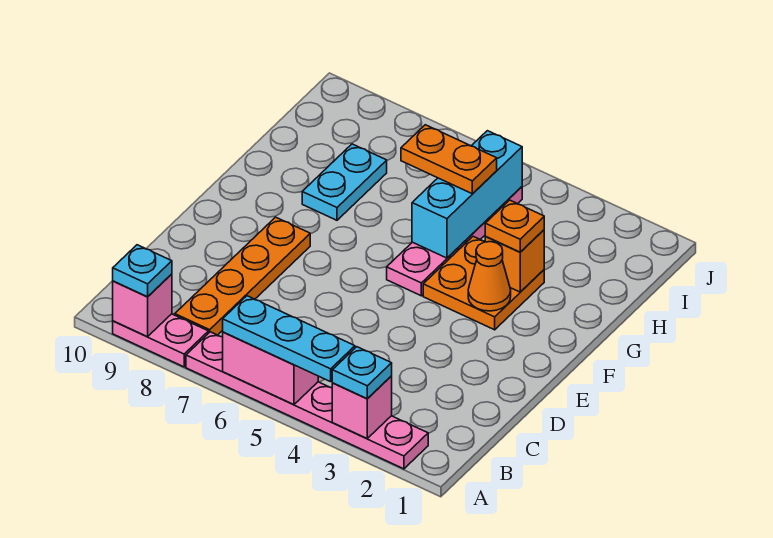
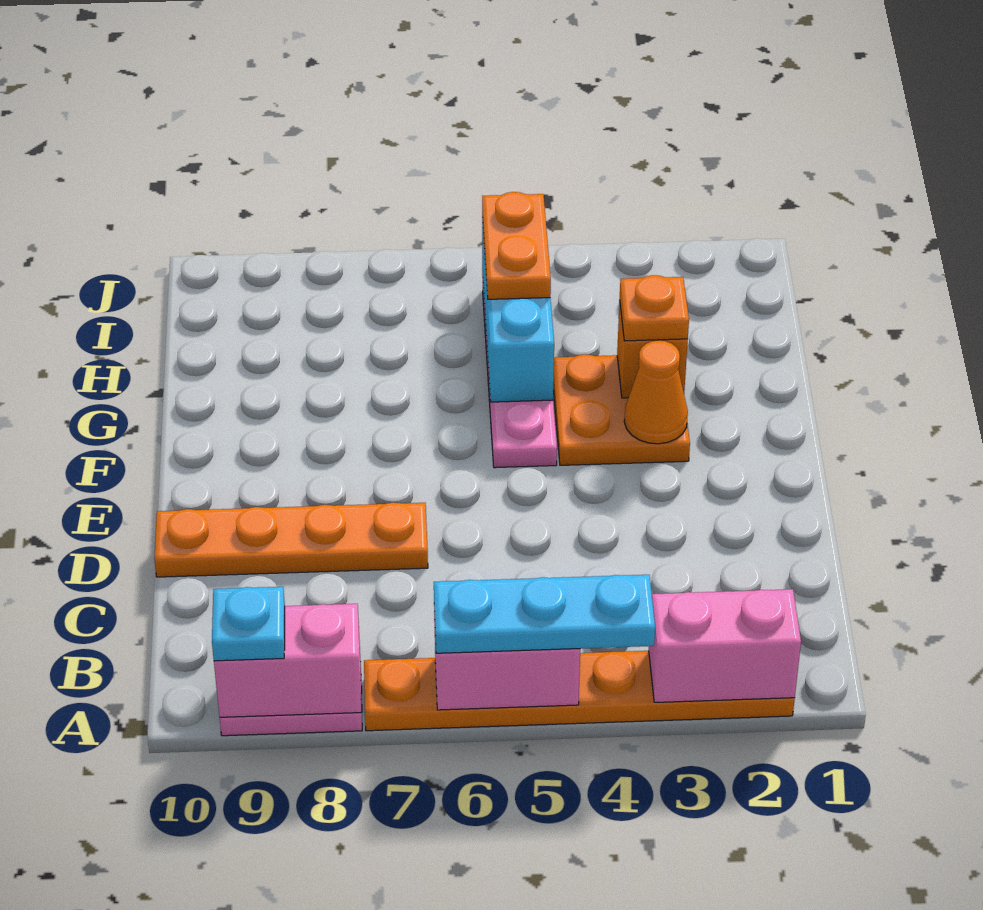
pink plate A2:A7 level 1 -> orange plate A2:A7 level 1
pink brick A3 level 2 -> pink brick A2:A3 level 2
cyan plate A3 level 3 -> none
pink brick A9 level 2 -> pink brick A8:A9 level 2
orange plate B8:E8 level 1 -> orange plate D7:D10 level 1
cyan plate G8:H8 level 1 -> none
orange plate H5:H6 level 3 -> orange plate H5:I5 level 3

